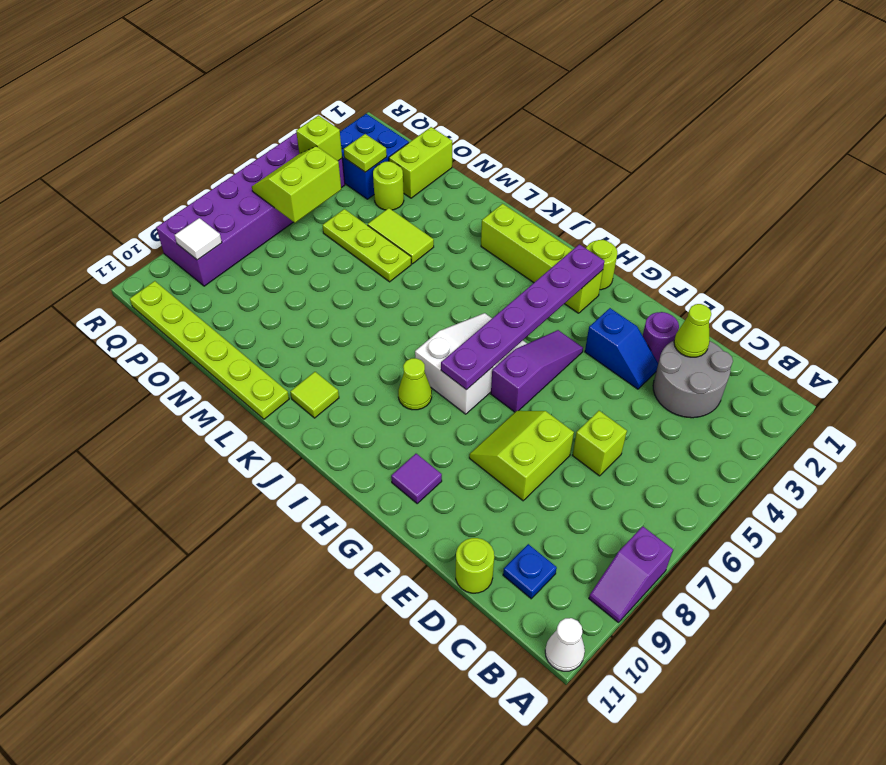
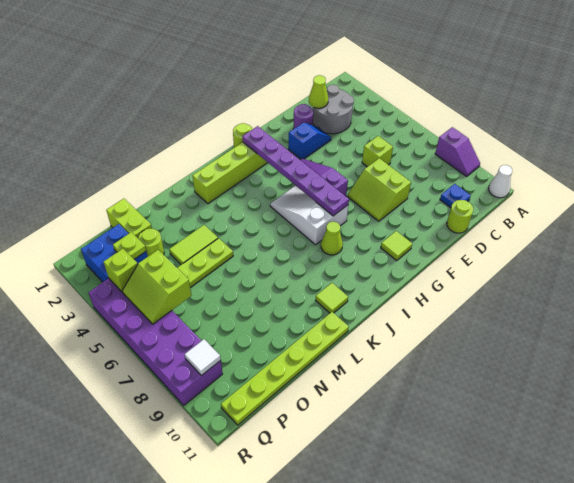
purple tile G10 level 1 -> lime tile G10 level 1

